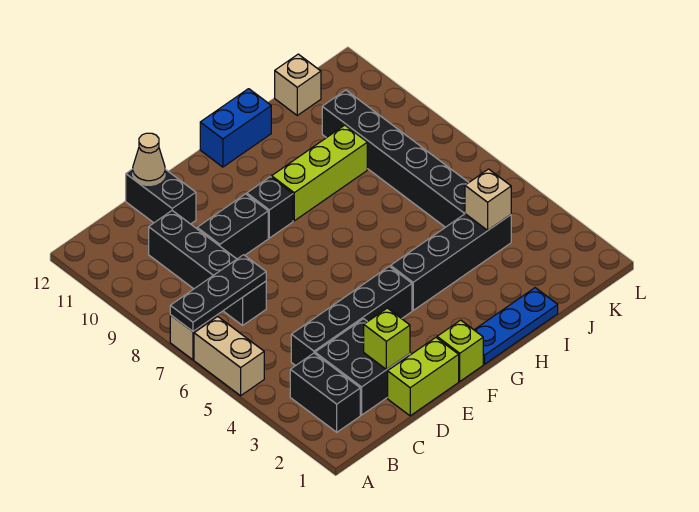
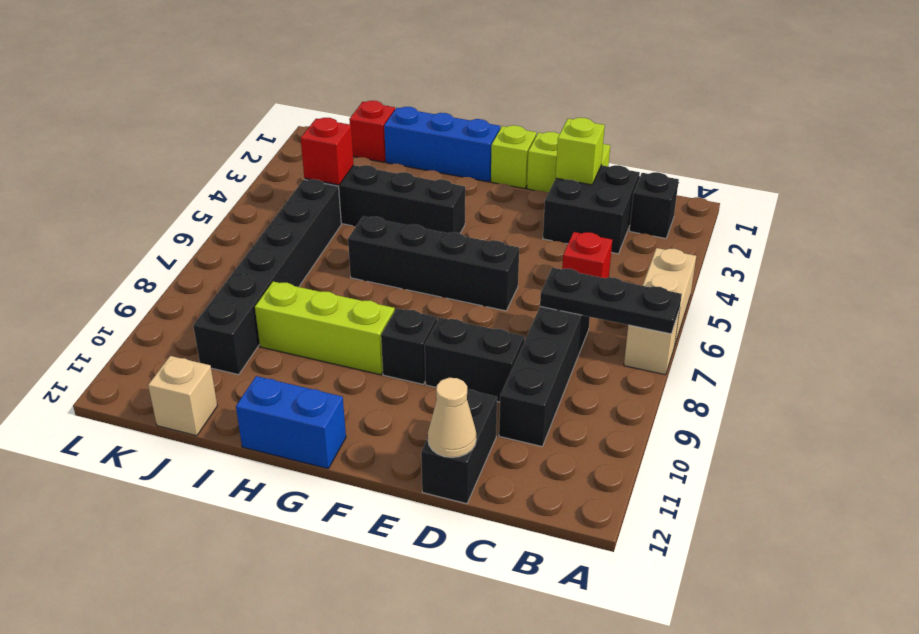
black brick B2:B3 level 1 -> black brick B2 level 1
black brick C4:F4 level 1 -> black brick E6:H6 level 1
none -> red brick C5 level 1
blue plate G1:I1 level 1 -> blue brick G1:I1 level 1
none -> red brick J1 level 1
tan brick J4 level 2 -> red brick J4 level 2

